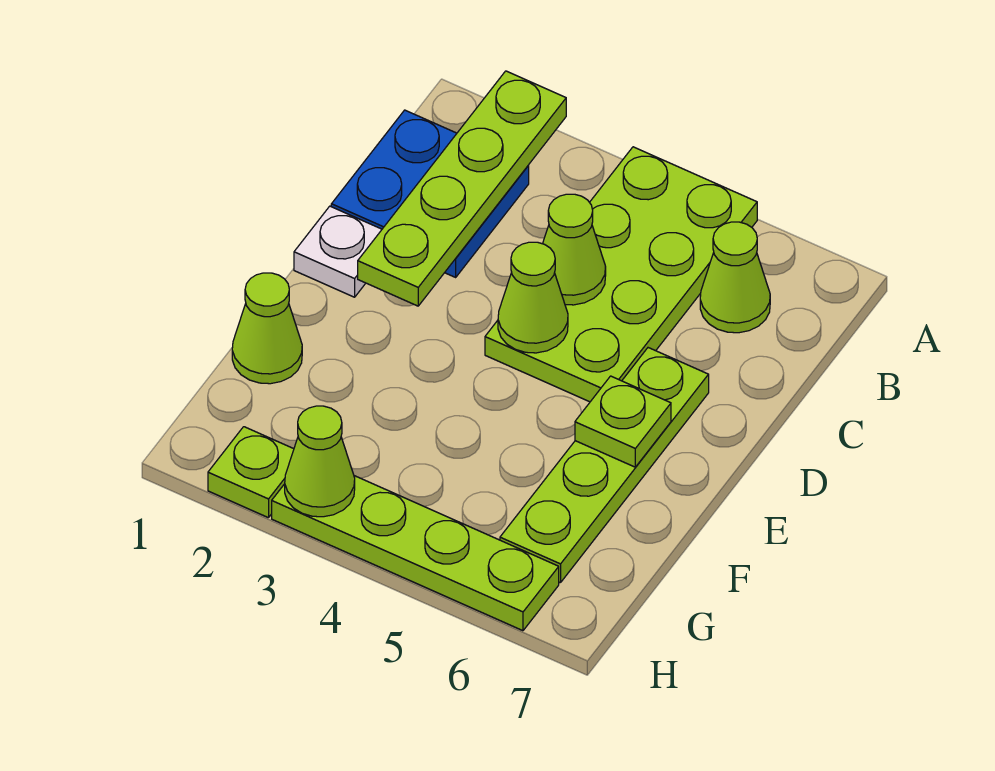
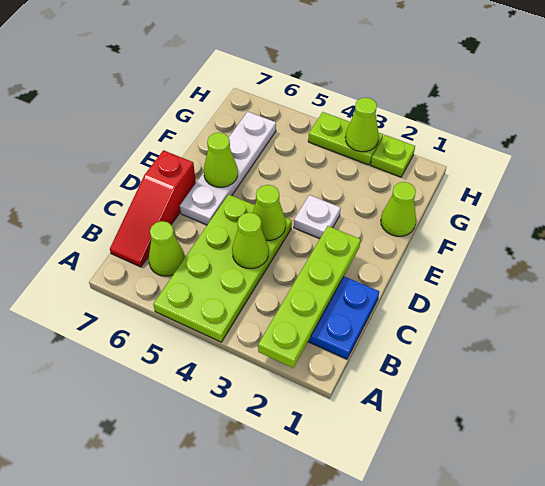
none -> red slope B7:D7 level 1 top D
white plate D1 level 1 -> white plate E3 level 1
lime plate D6:G6 level 1 -> white plate D6:G6 level 1
lime plate E6 level 2 -> lime cone E6 level 2
lime plate H3:H6 level 1 -> lime plate H3:H4 level 1

